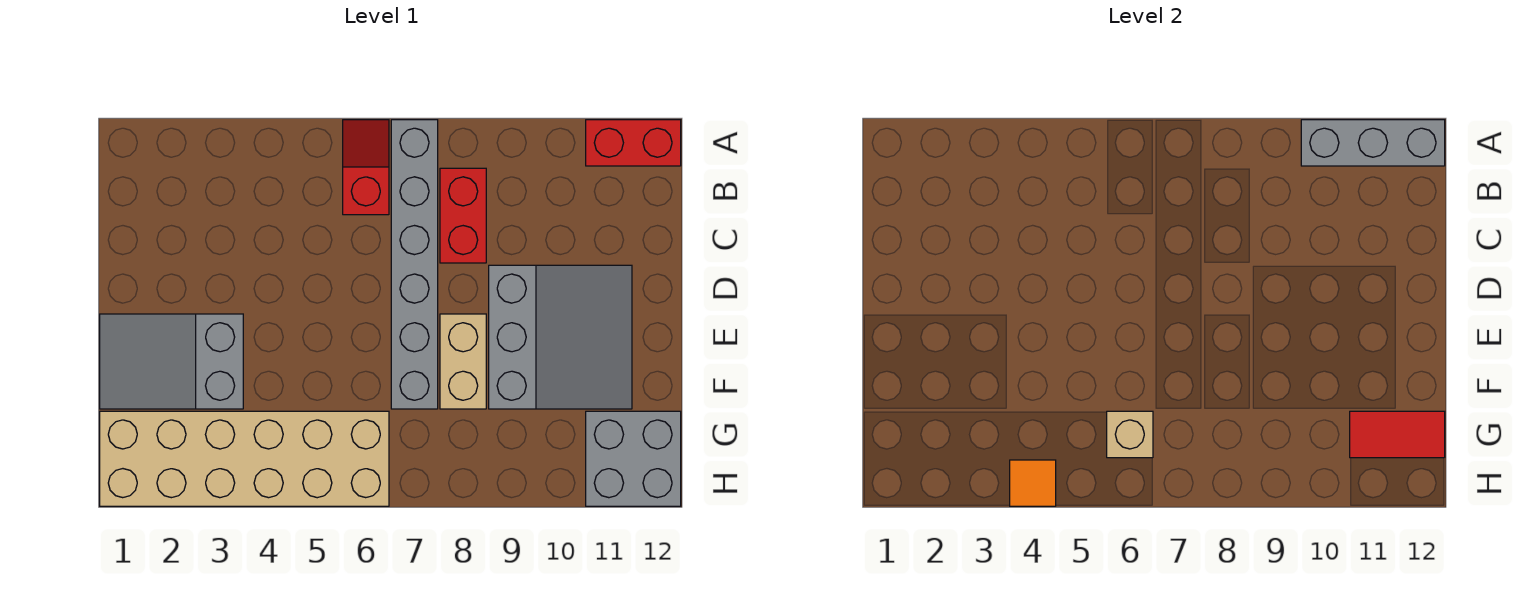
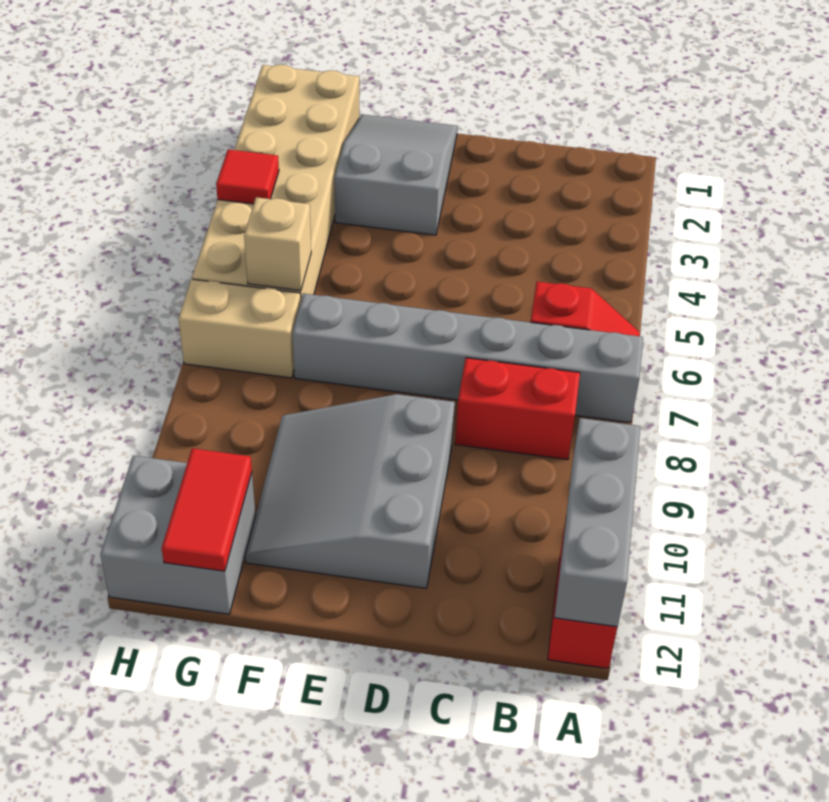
grey slope D9:F11 level 1 top 9 -> grey slope D9:F11 level 1 top D
tan brick E8:F8 level 1 -> tan brick G7:H7 level 1
orange tile H4 level 2 -> red tile H4 level 2

